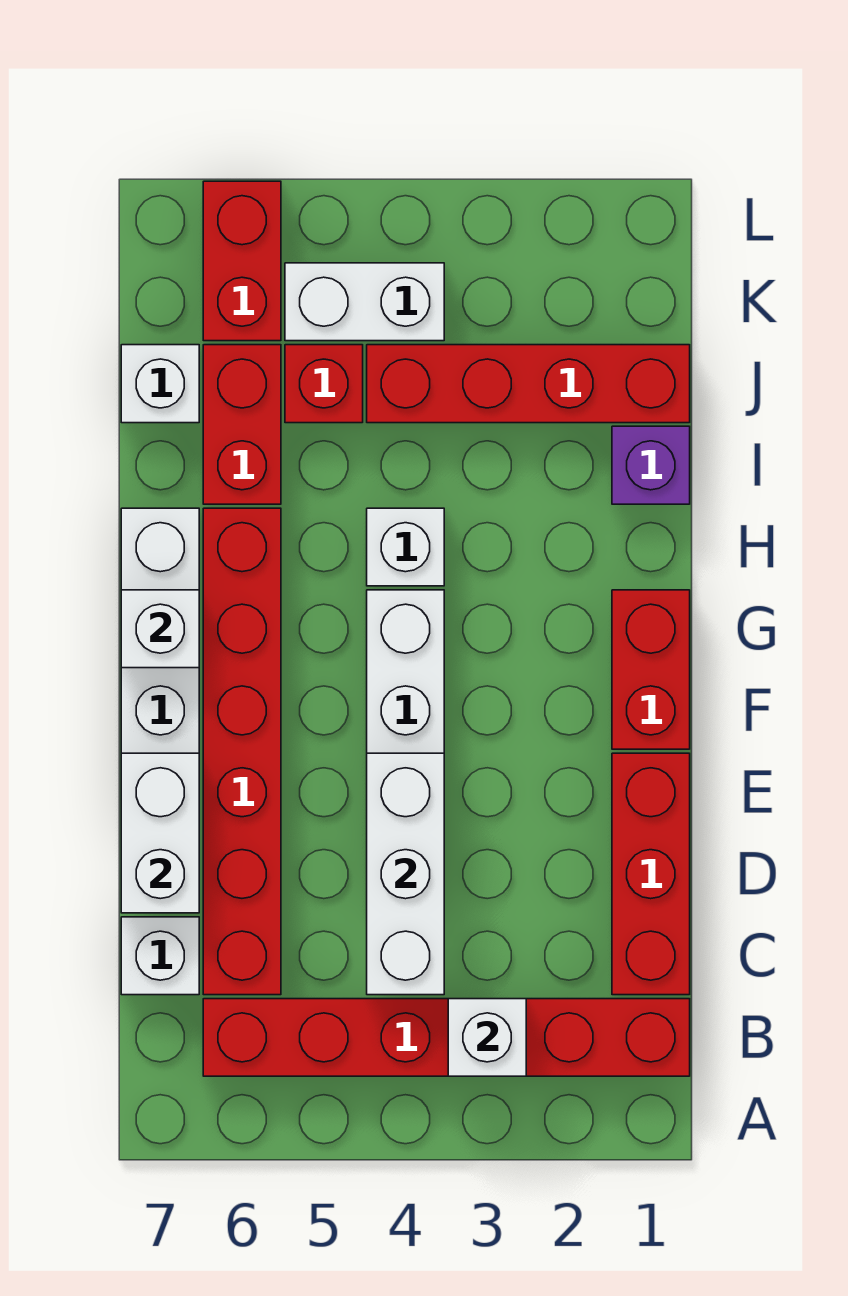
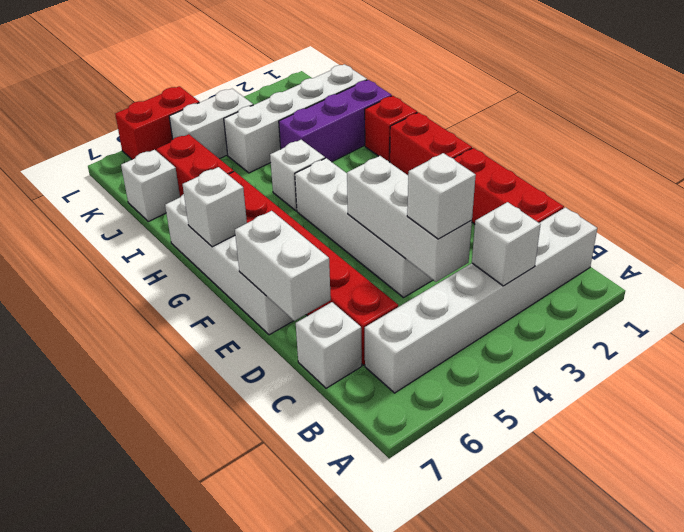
red brick B1:B6 level 1 -> white brick B1:B6 level 1
none -> white brick C4 level 3
purple brick I1 level 1 -> purple brick I1:I3 level 1
red brick J1:J4 level 1 -> white brick J1:J4 level 1
red brick J5 level 1 -> red brick H1 level 1
red brick K6:L6 level 1 -> red brick L5:L6 level 1

